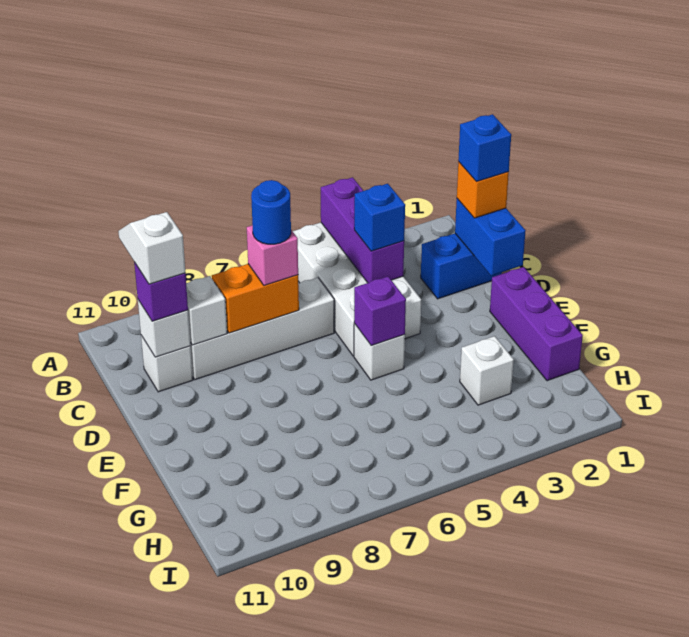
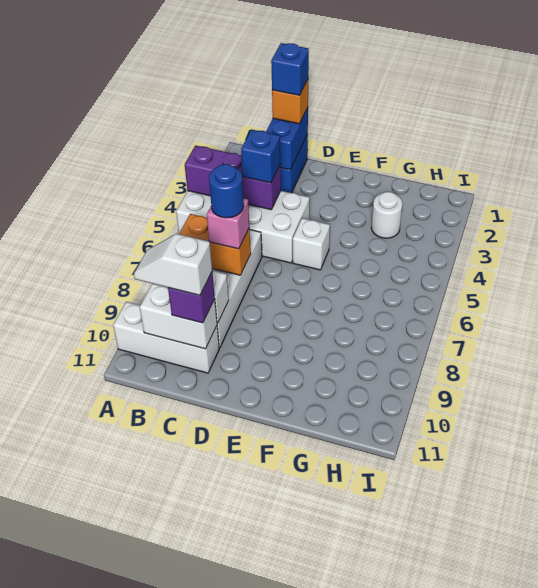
blue brick C1:D1 level 2 -> blue brick C1:C2 level 2
orange brick C7:C8 level 2 -> orange brick B7:C7 level 2
white brick C10 level 1 -> white brick A10:C10 level 1
white brick C10 level 2 -> white brick B10:C10 level 2
purple brick E1:G1 level 1 -> none
purple brick E5 level 2 -> none
white brick G3 level 1 -> white round brick G3 level 1

